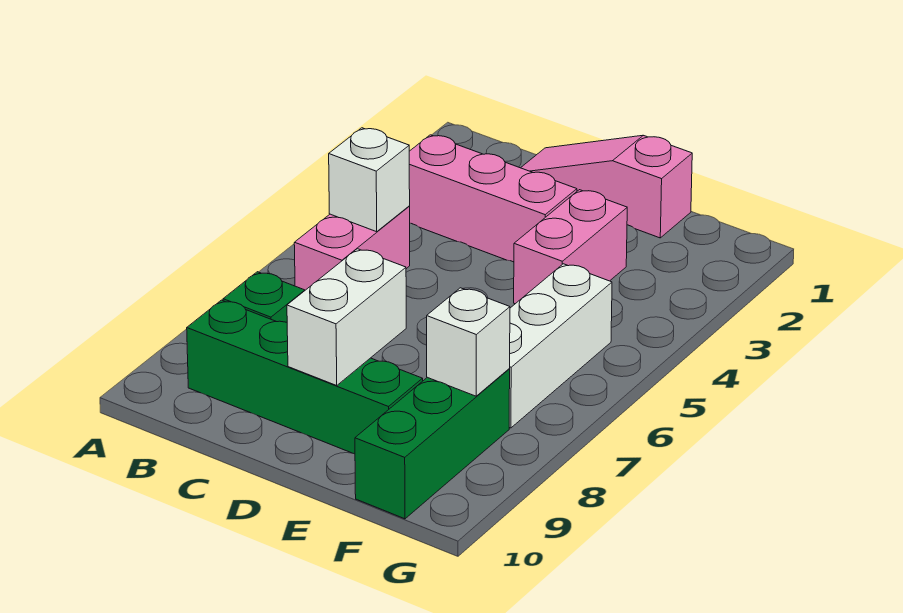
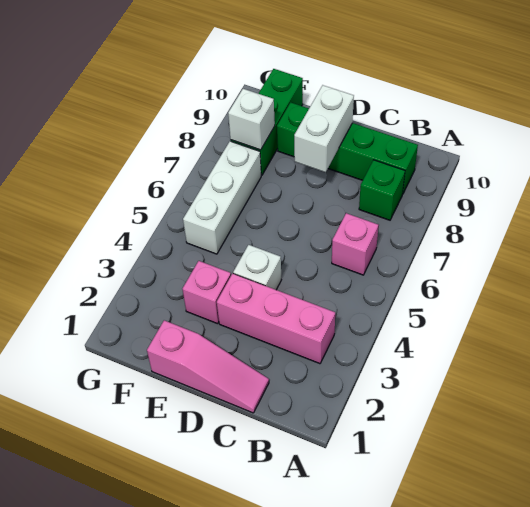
pink brick B5:B6 level 1 -> pink brick B6 level 1
white brick B5 level 2 -> white brick D4 level 1
pink brick E3:E4 level 1 -> pink brick E3 level 1

